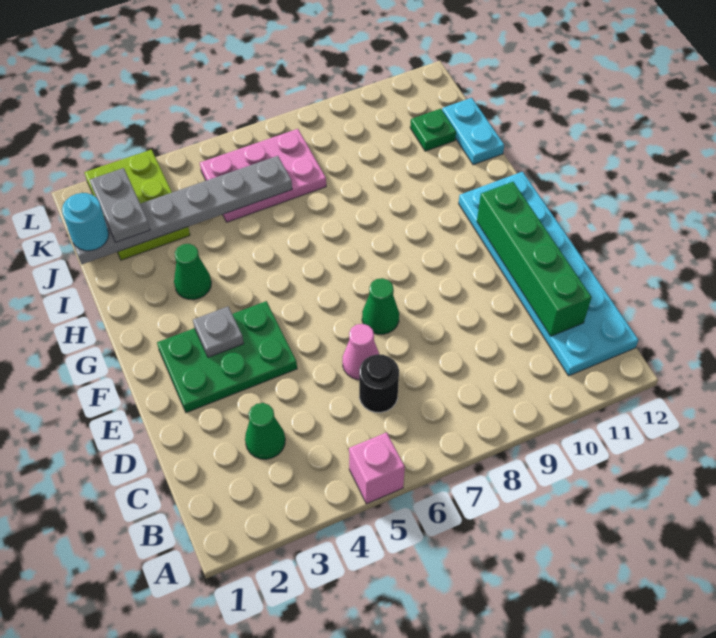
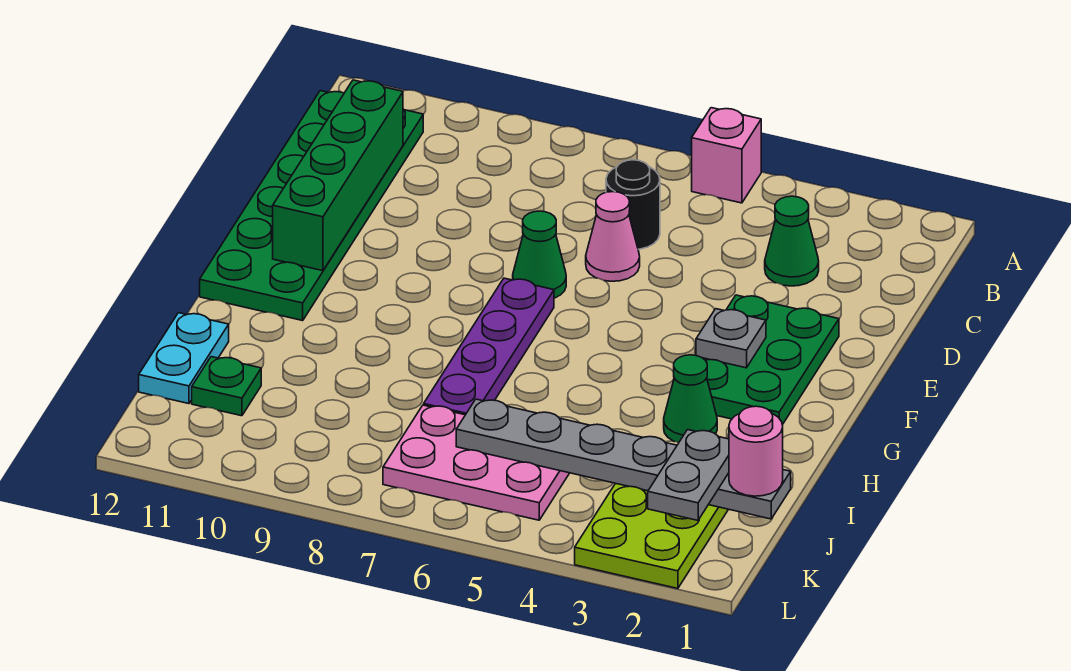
cyan plate B11:G12 level 1 -> green plate B11:G12 level 1
green plate E2:F4 level 1 -> green plate E2:G3 level 1
none -> purple plate F7:I7 level 1
cyan round brick J1 level 3 -> pink round brick J1 level 3

